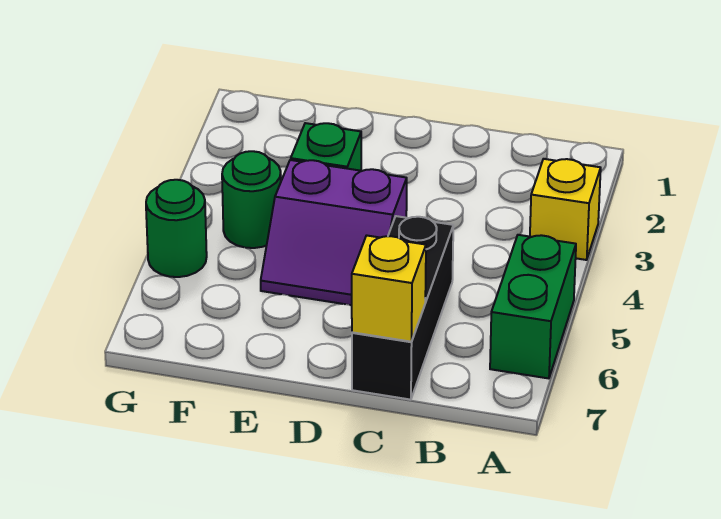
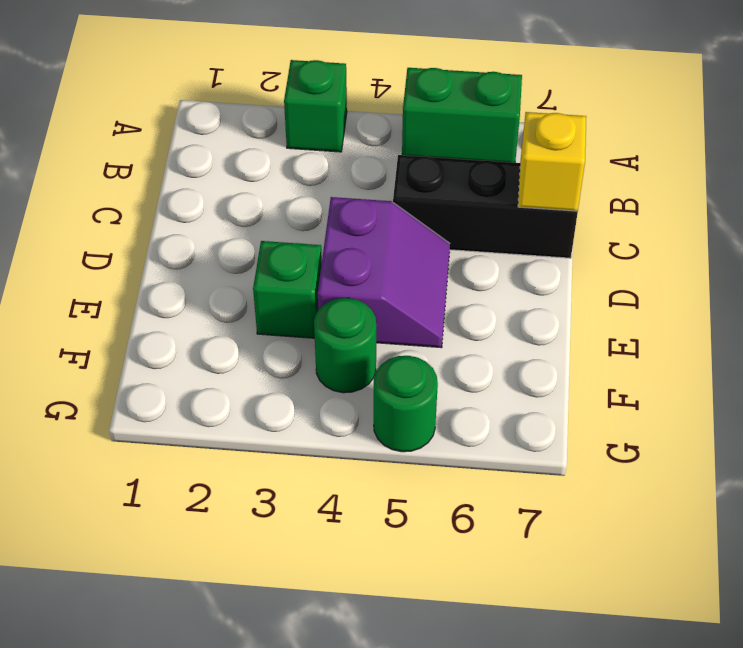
yellow brick A3 level 1 -> green brick A3 level 1

